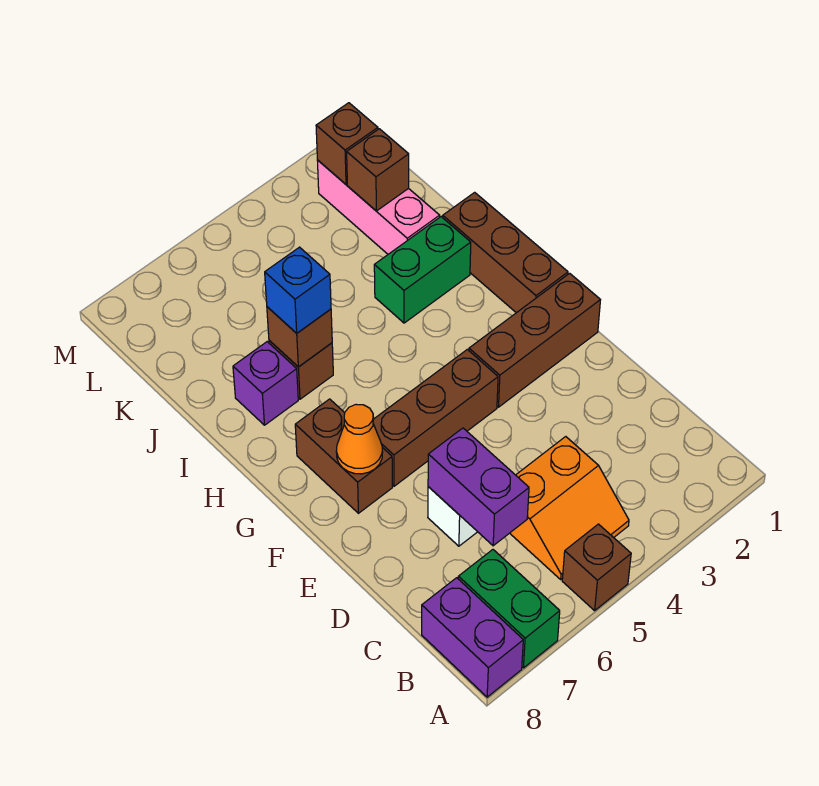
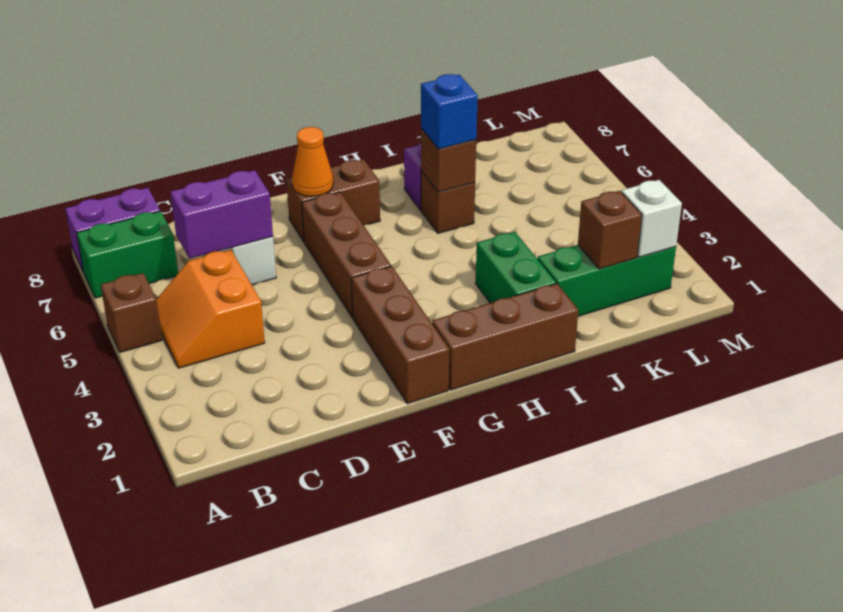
pink brick J2:L2 level 1 -> green brick J2:L2 level 1
brown brick L2 level 2 -> white brick L2 level 2

